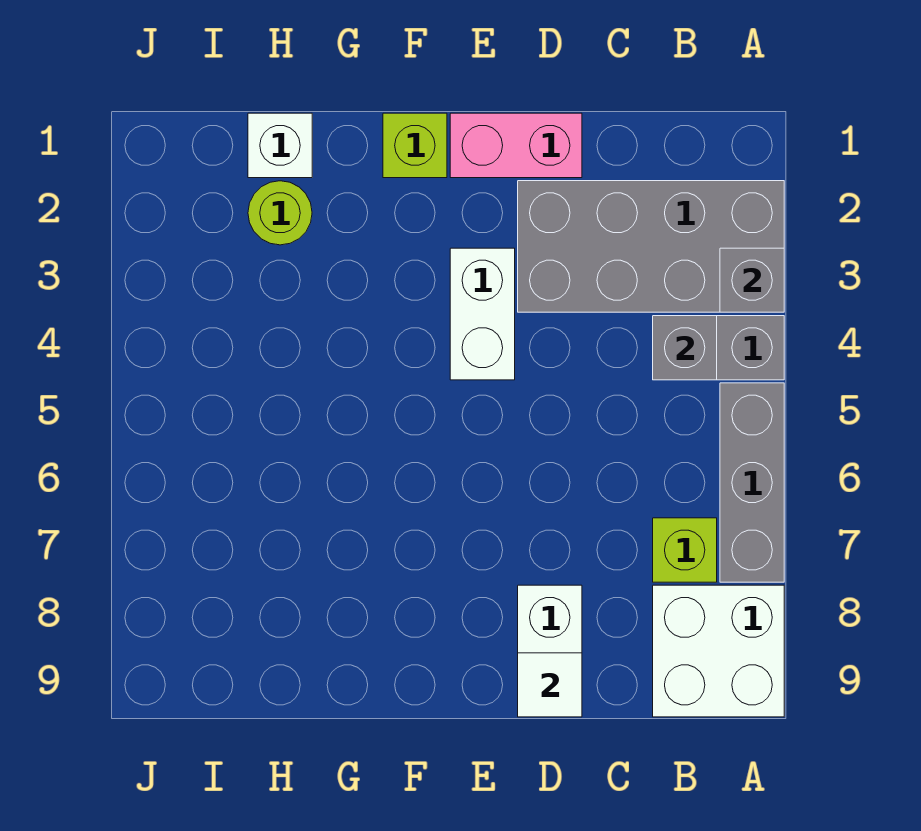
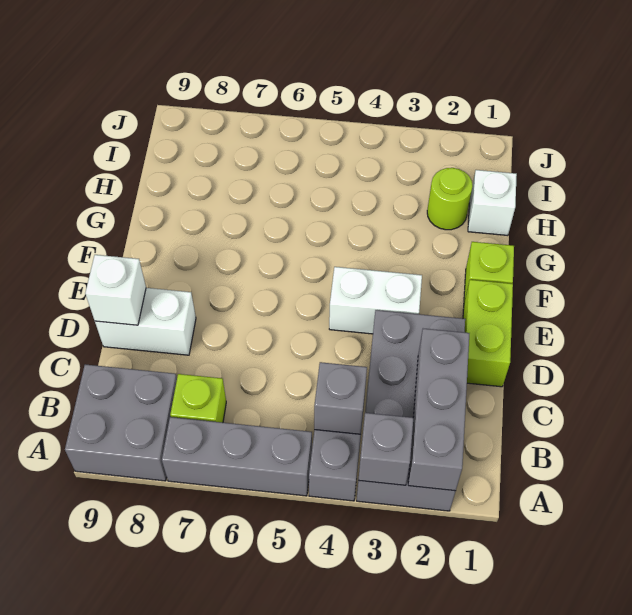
none -> grey brick A2:C2 level 2
white brick A8:B9 level 1 -> grey brick A8:B9 level 1
pink brick D1:E1 level 1 -> lime brick D1:E1 level 1
white tile D9 level 2 -> white brick D9 level 2

